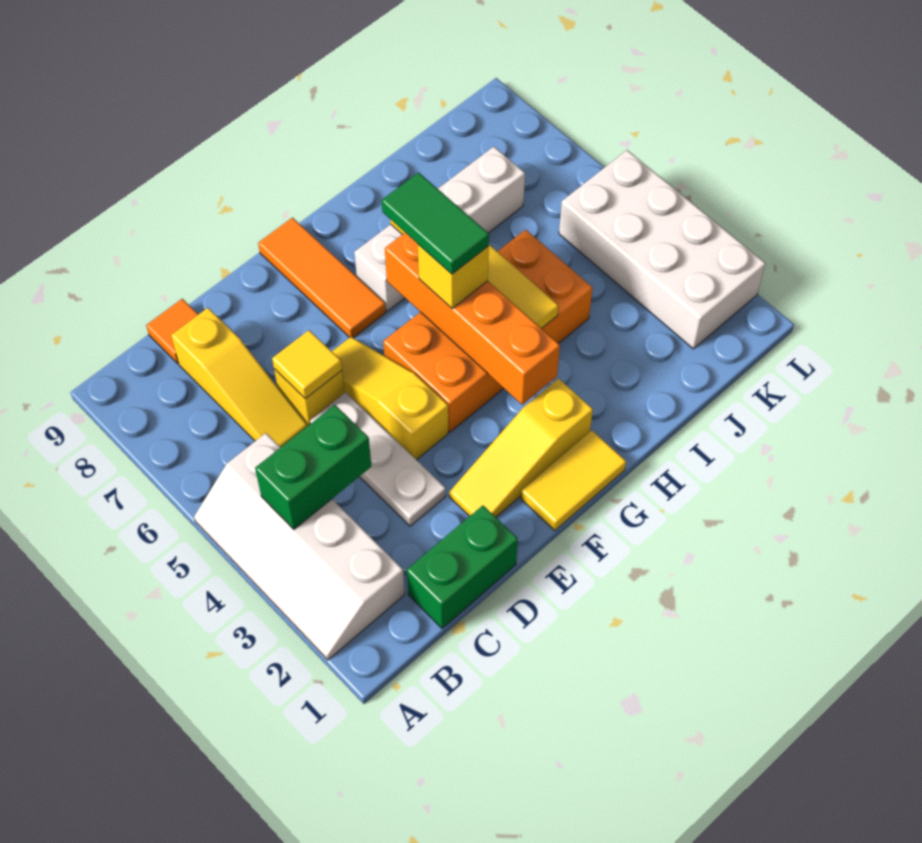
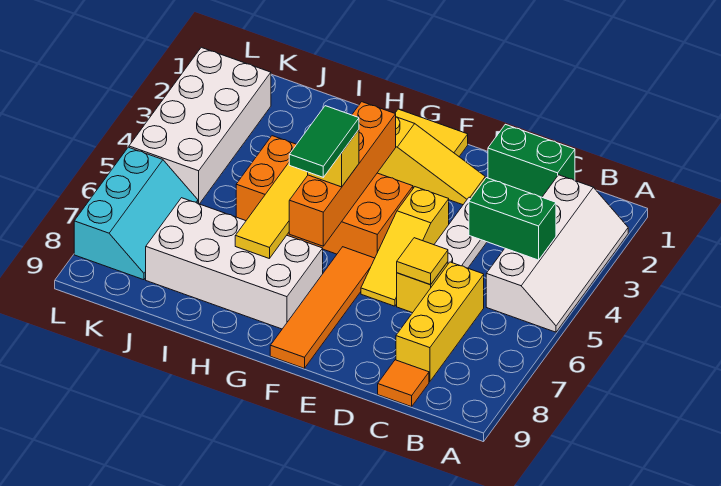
yellow slope C6:C8 level 1 top 8 -> yellow brick C6:C8 level 1
orange tile F7:F9 level 1 -> orange tile F6:F9 level 1
white brick G7:J7 level 1 -> white brick G7:J8 level 1
none -> cyan slope K6:L8 level 1 top L

